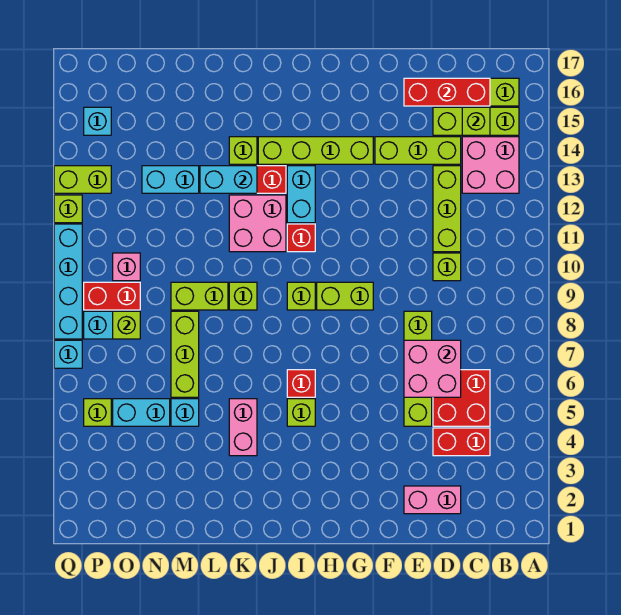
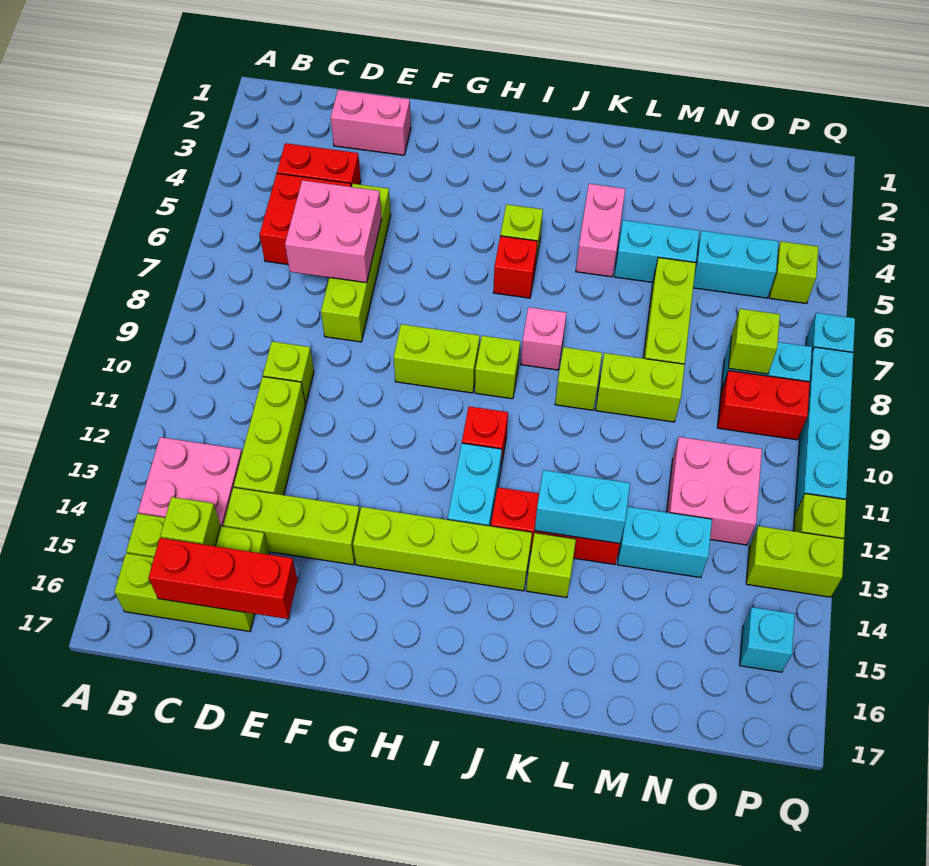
pink brick J11:K12 level 1 -> pink brick N11:O12 level 1
cyan brick M5 level 1 -> cyan brick L5:M5 level 1
pink brick O10 level 1 -> pink brick J8 level 1

